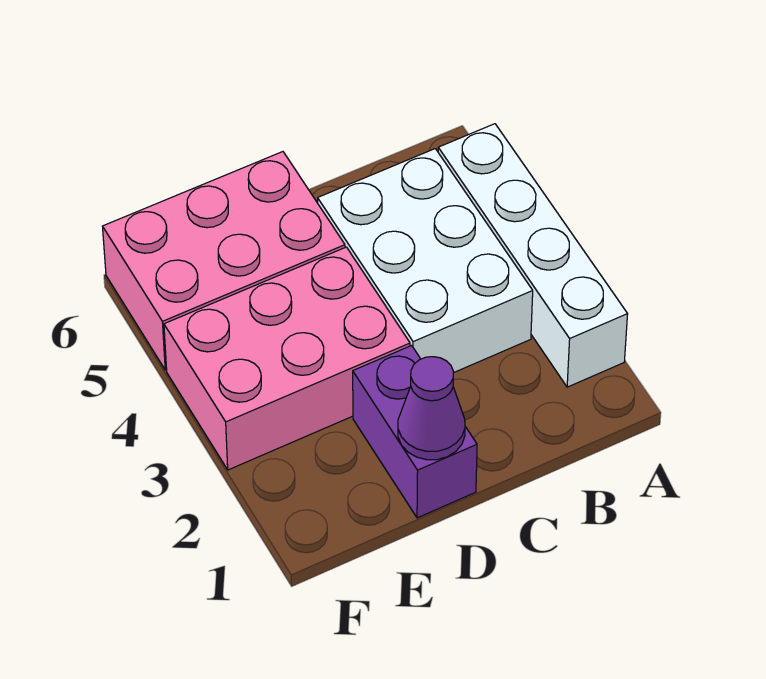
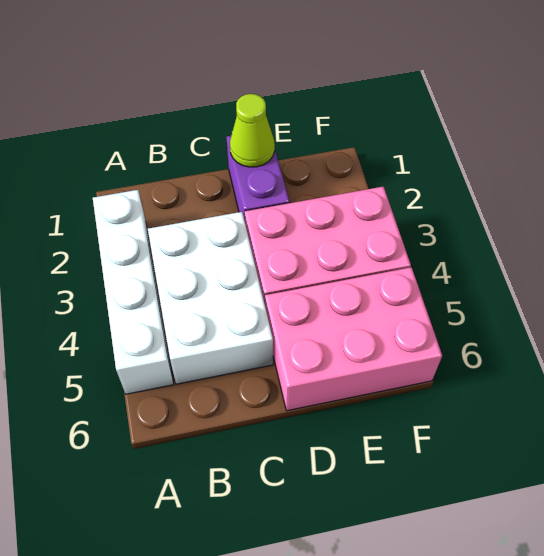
purple cone D1 level 2 -> lime cone D1 level 2

